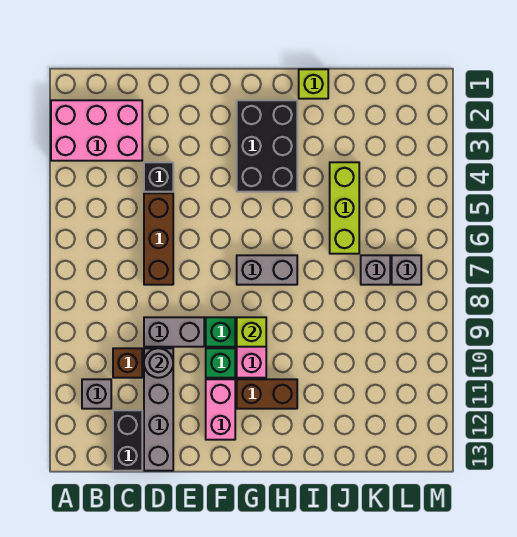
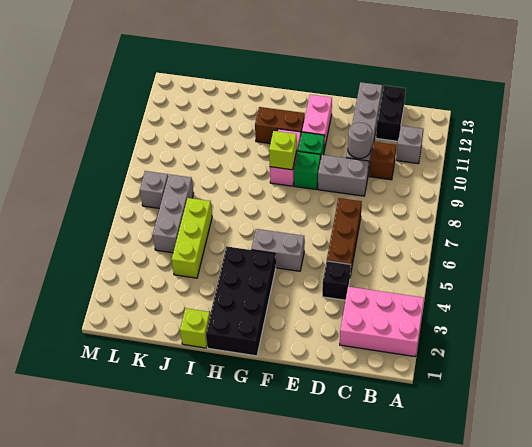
black brick G2:H4 level 1 -> black brick G1:H4 level 1
grey brick G7:H7 level 1 -> grey brick F5:G5 level 1
grey brick K7 level 1 -> grey brick K5:K7 level 1

